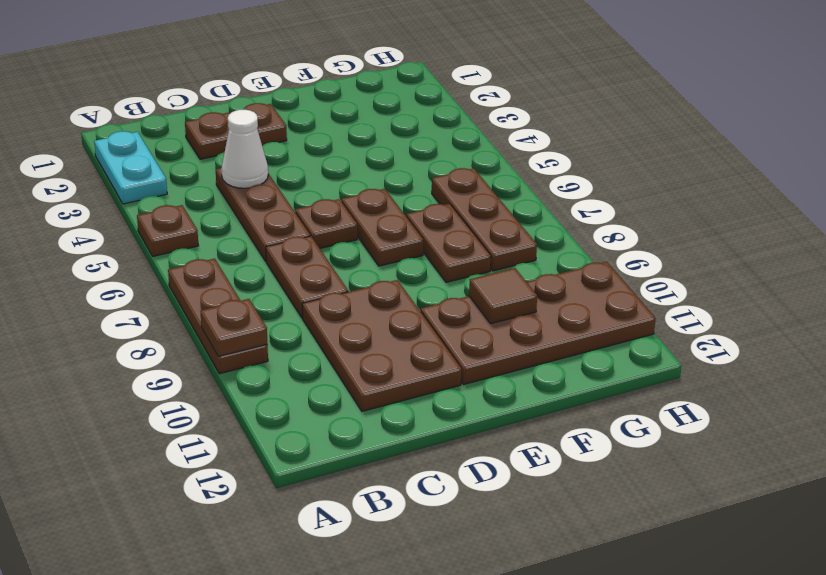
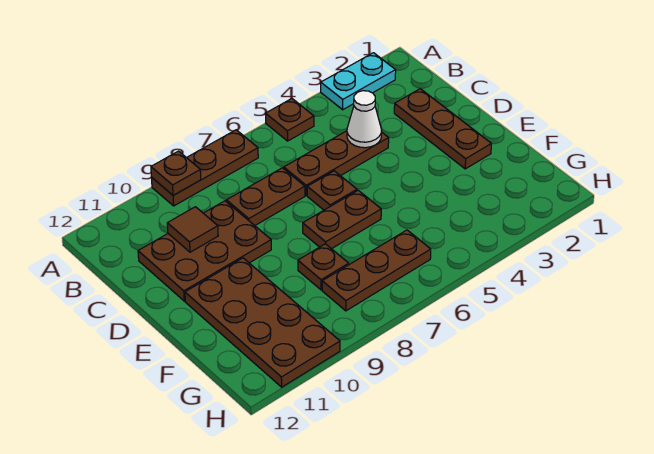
brown plate C2:D2 level 1 -> brown plate C2:E2 level 1
brown plate F7:F8 level 1 -> brown plate F8 level 1
brown tile F10 level 2 -> brown tile C10 level 2

